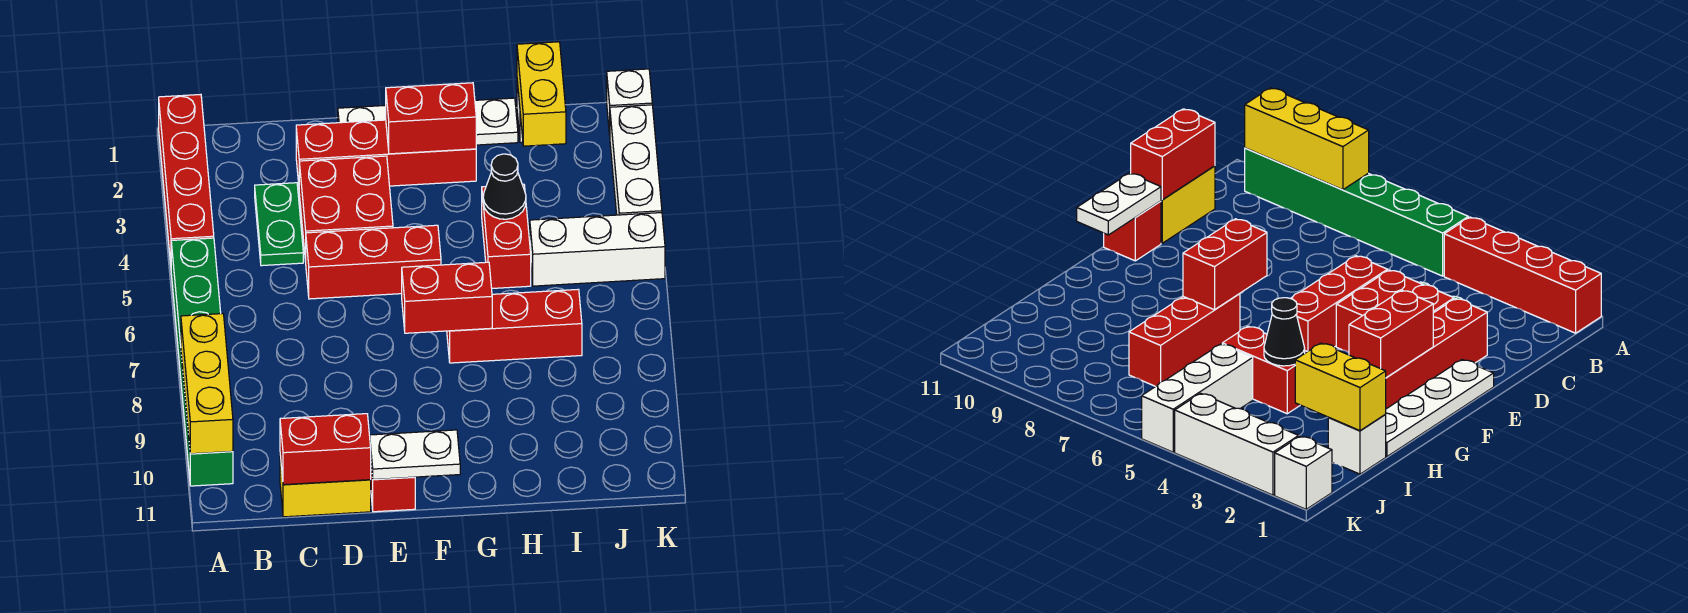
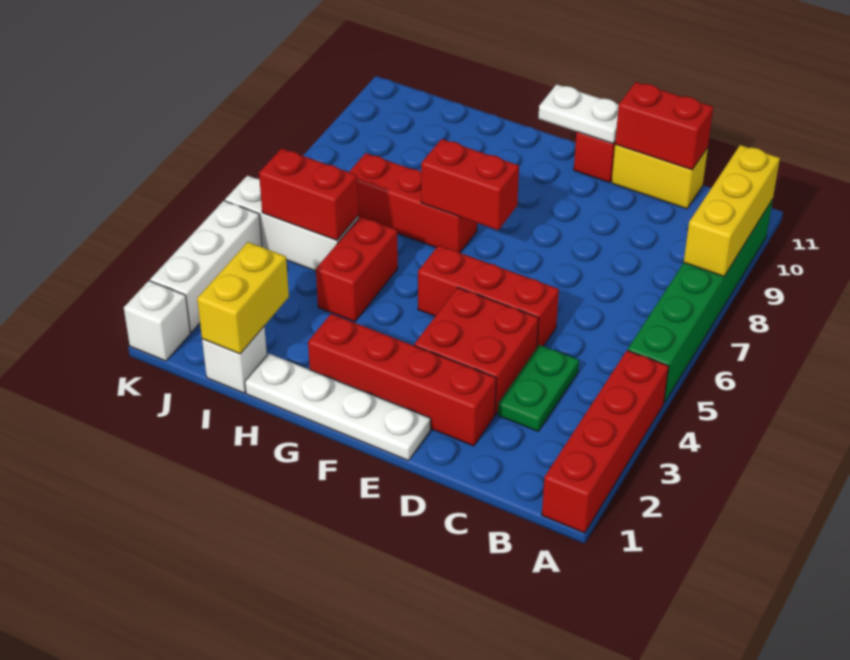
red brick F2:G2 level 2 -> red brick I5:J5 level 2
black cone H4 level 2 -> none

